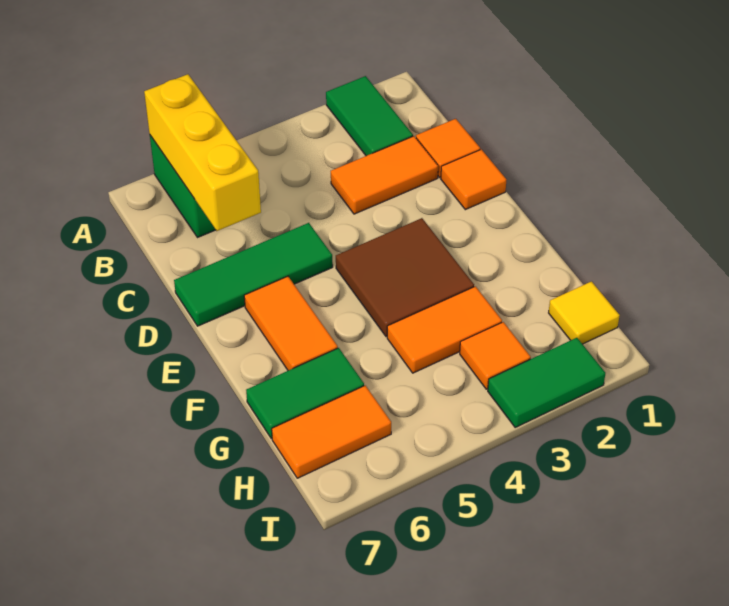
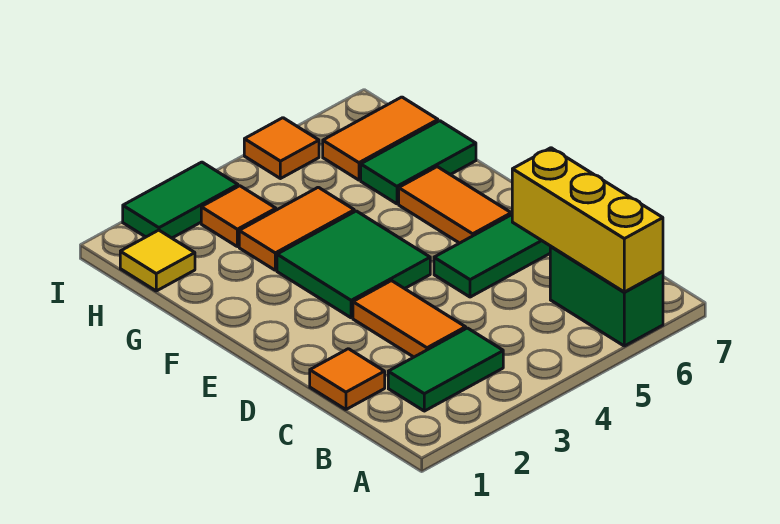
green tile A2:B2 level 1 -> green tile B2:B3 level 1
orange tile C2:C3 level 1 -> orange tile C3:D3 level 1
orange tile D1 level 1 -> orange tile I5 level 1
brown tile E3:F4 level 1 -> green tile E3:F4 level 1

